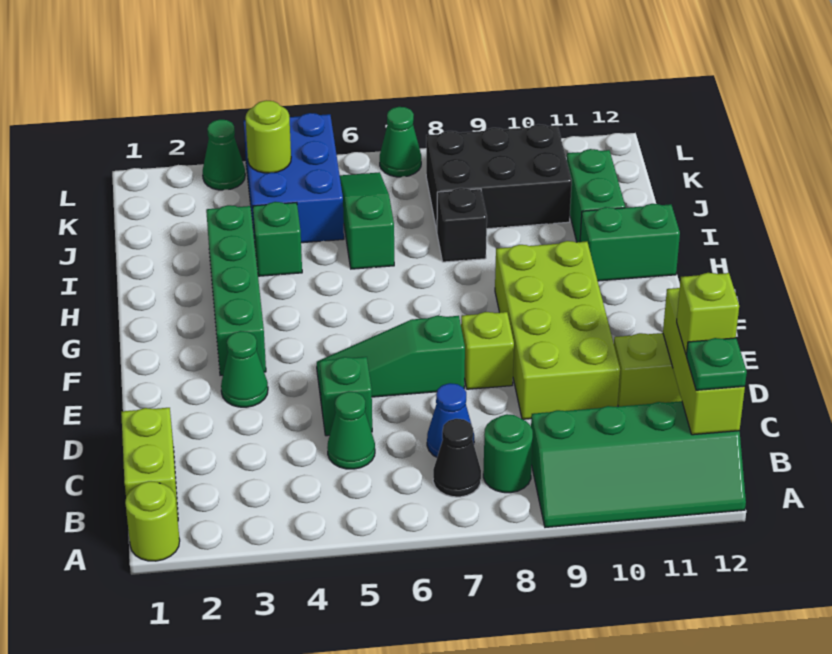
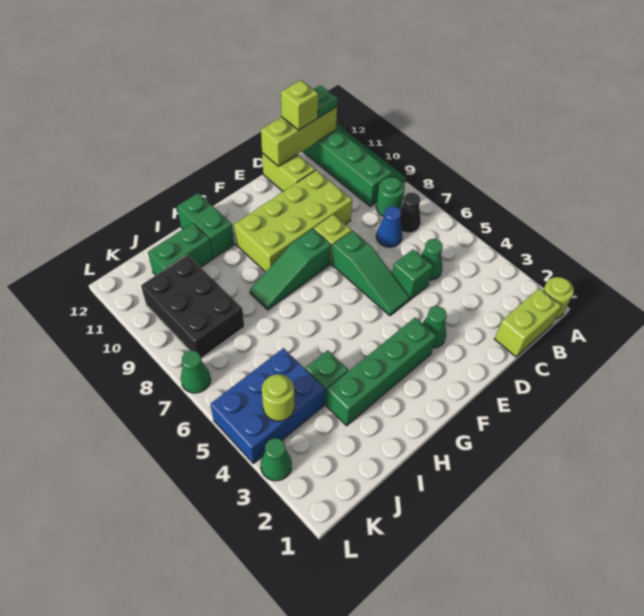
green slope I6:K6 level 1 top I -> green slope F8:H8 level 1 top F
black brick I8 level 1 -> none

